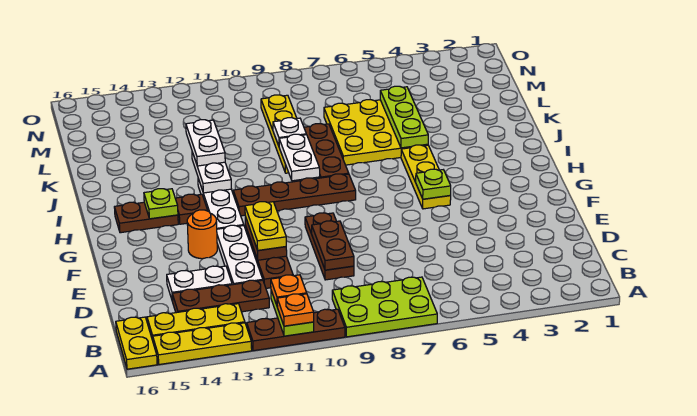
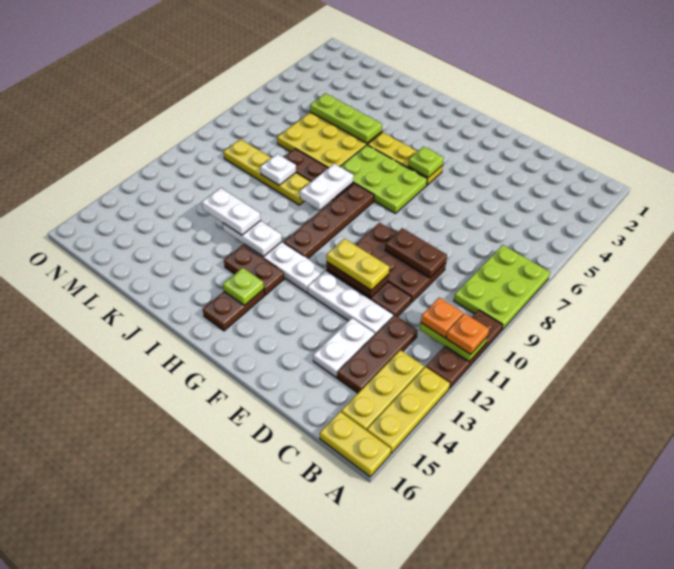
brown plate D9:F9 level 1 -> brown plate D9:F10 level 1
orange round brick F13 level 1 -> none
none -> lime plate G6:I7 level 1
brown plate H13 level 1 -> brown plate H13:I13 level 1
white plate I9:J9 level 2 -> white plate I8:I9 level 2

